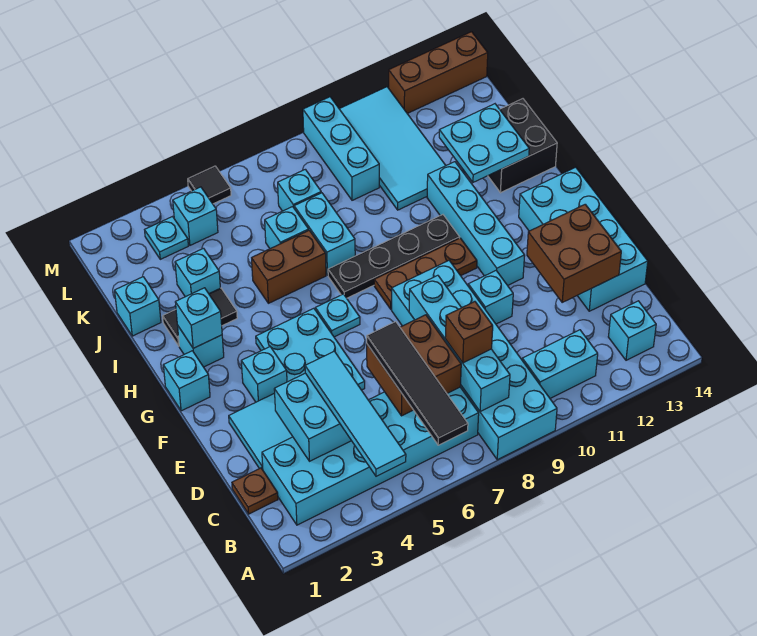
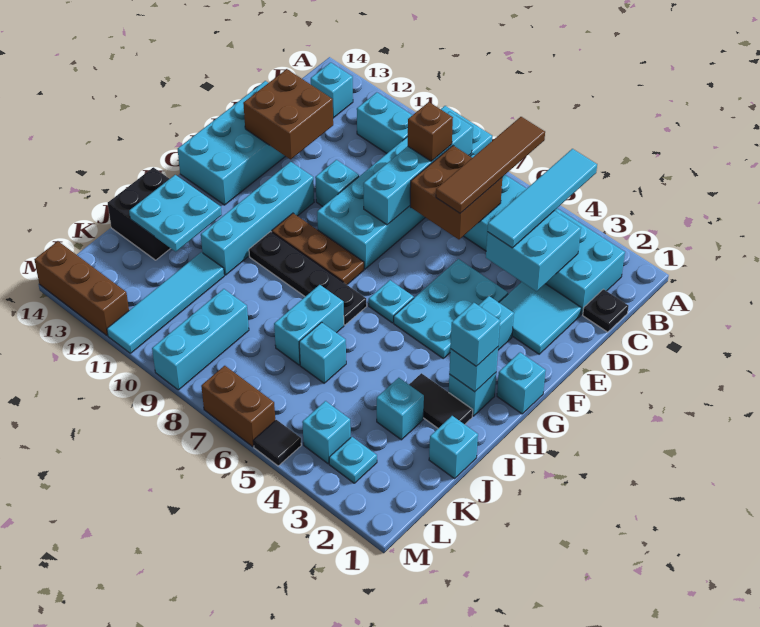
black tile A6:D6 level 3 -> brown tile A6:D6 level 3
brown plate C1 level 1 -> black plate C1 level 1
brown brick I5:I6 level 1 -> brown brick M6:M7 level 1
cyan tile J10:M11 level 1 -> cyan tile J11:M11 level 1
cyan brick K7 level 1 -> cyan brick H2 level 3

